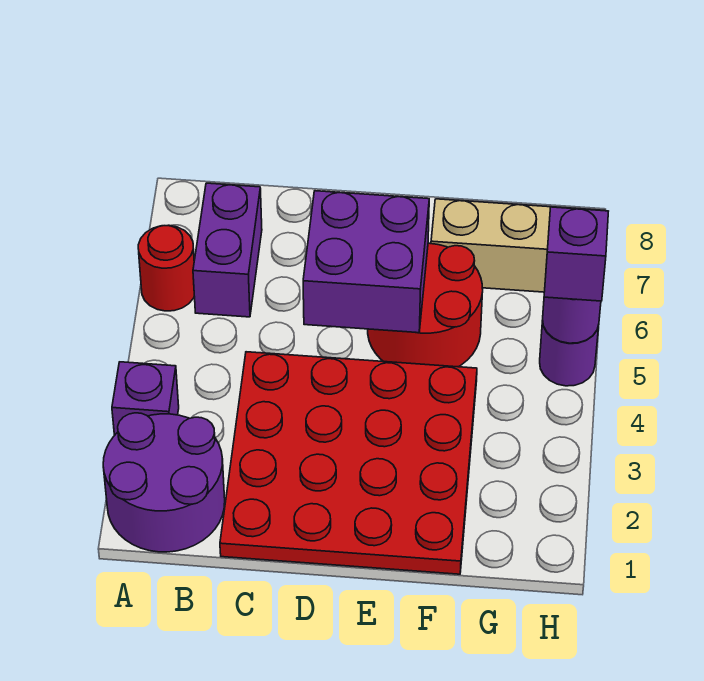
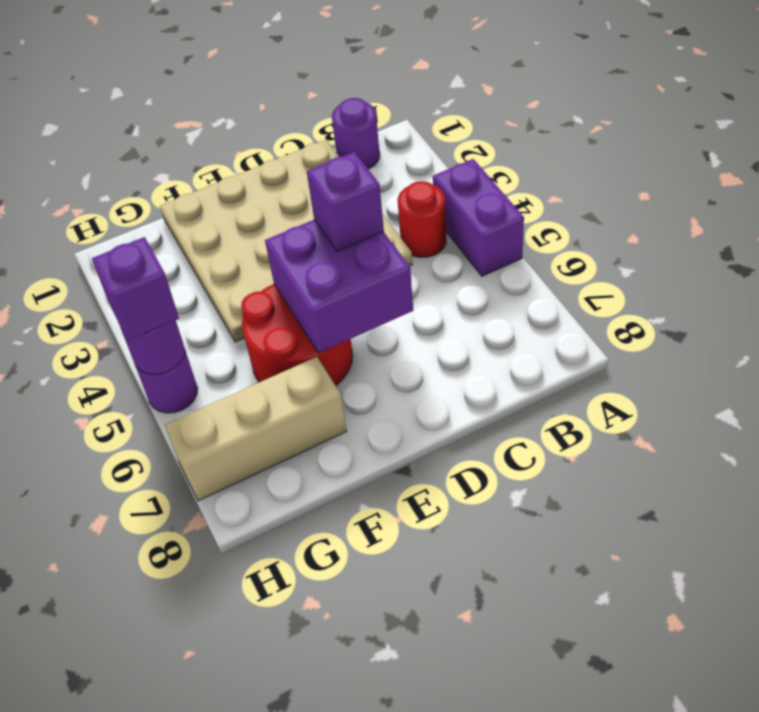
purple round brick A1:B2 level 1 -> purple round brick B1 level 1
purple brick A3 level 1 -> purple brick D5 level 3
red round brick A6 level 1 -> red round brick B4 level 1
purple brick B6:B7 level 1 -> purple brick A4:A5 level 1
red plate C1:F4 level 1 -> tan plate C1:F4 level 1

